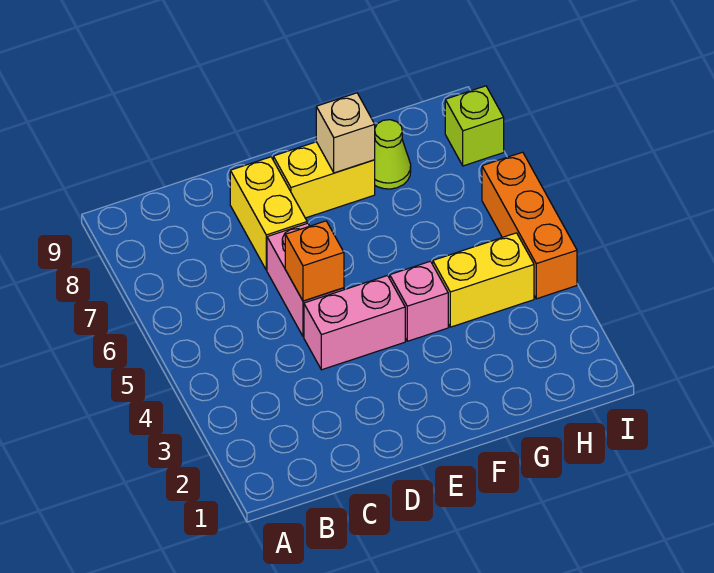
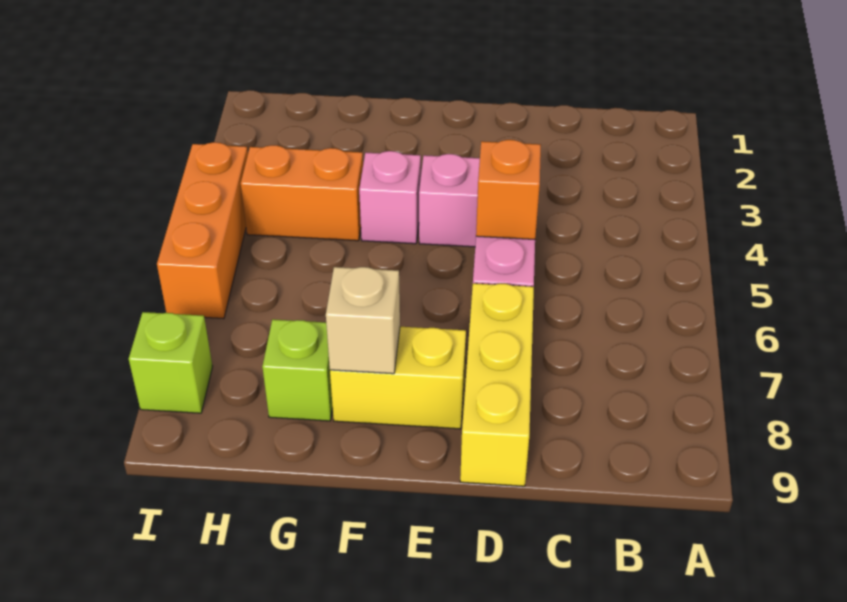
yellow brick D7:D8 level 1 -> yellow brick D7:D9 level 1
yellow brick G4:H4 level 1 -> orange brick G4:H4 level 1
lime cone G8 level 1 -> lime brick G8 level 1

